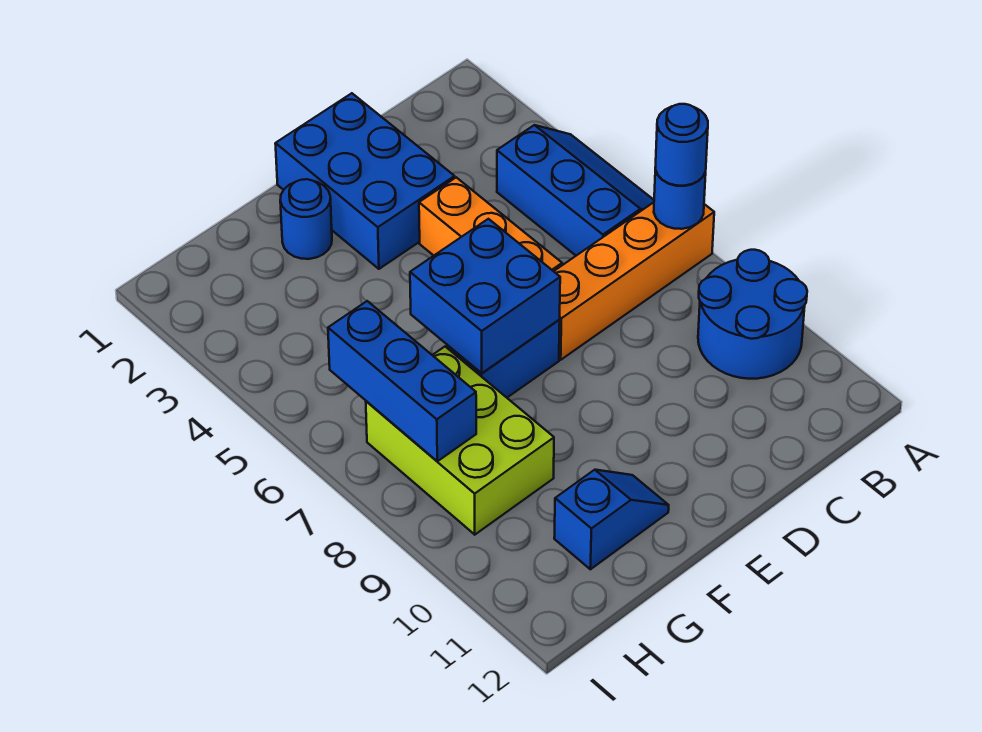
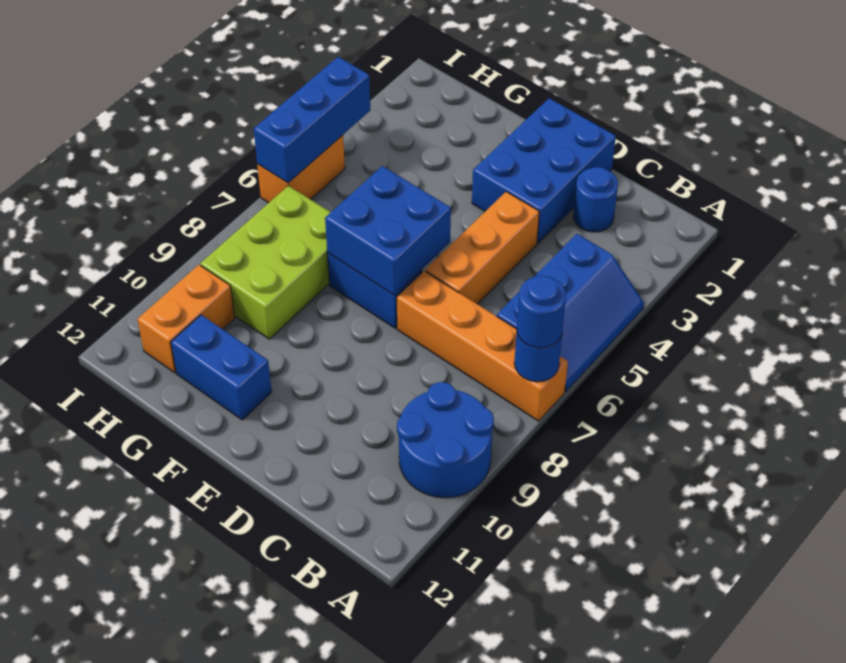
blue round brick F2 level 1 -> blue round brick C2 level 1
blue slope F11:G11 level 1 top G -> blue brick F11:G11 level 1
blue brick H6:H8 level 2 -> blue brick I4:I6 level 2
none -> orange brick H10:H11 level 1
none -> orange brick I5:I6 level 1

